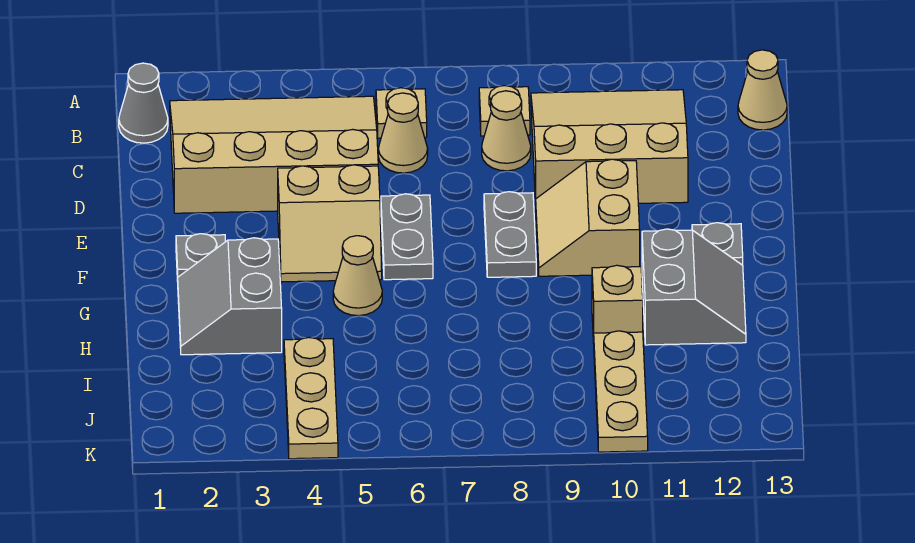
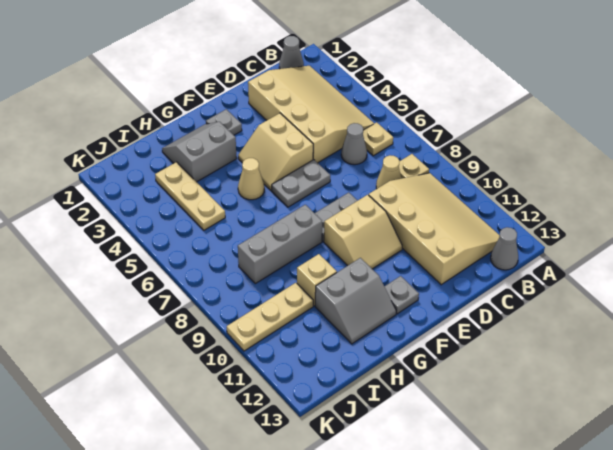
tan slope B9:D11 level 1 top D -> tan slope B9:D12 level 1 top D
tan cone B13 level 1 -> grey cone B13 level 1
tan cone C6 level 1 -> grey cone C6 level 1
tan slope E9:F10 level 1 top 10 -> tan slope E9:F10 level 1 top 9
none -> grey brick G8:I8 level 1
tan plate I4:K4 level 1 -> tan plate I3:I5 level 1

